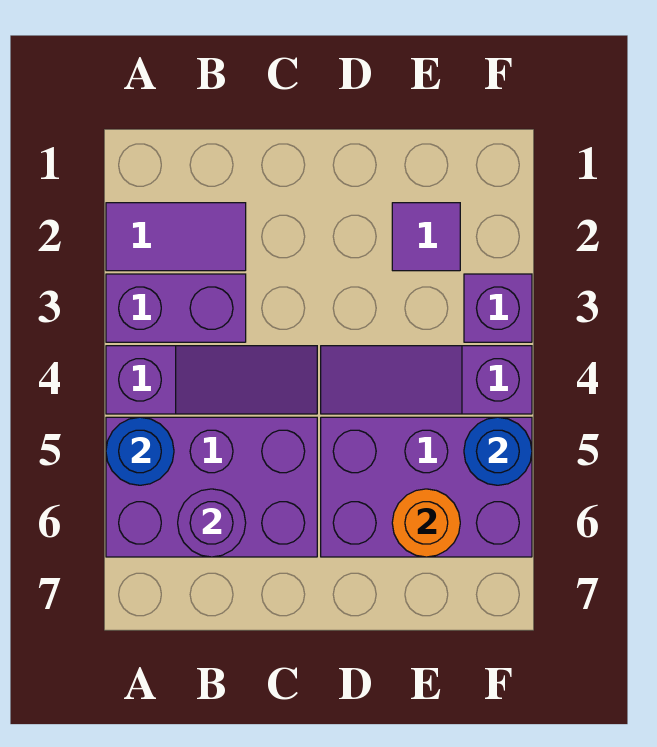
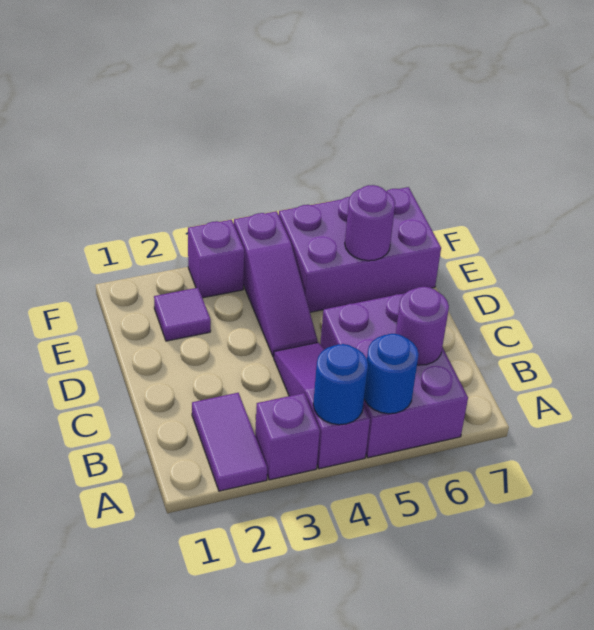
purple brick A3:B3 level 1 -> purple brick A3 level 1
purple brick D5:F6 level 1 -> purple brick E5:F7 level 1
orange round brick E6 level 2 -> purple round brick E6 level 2
blue round brick F5 level 2 -> blue round brick A4 level 2

